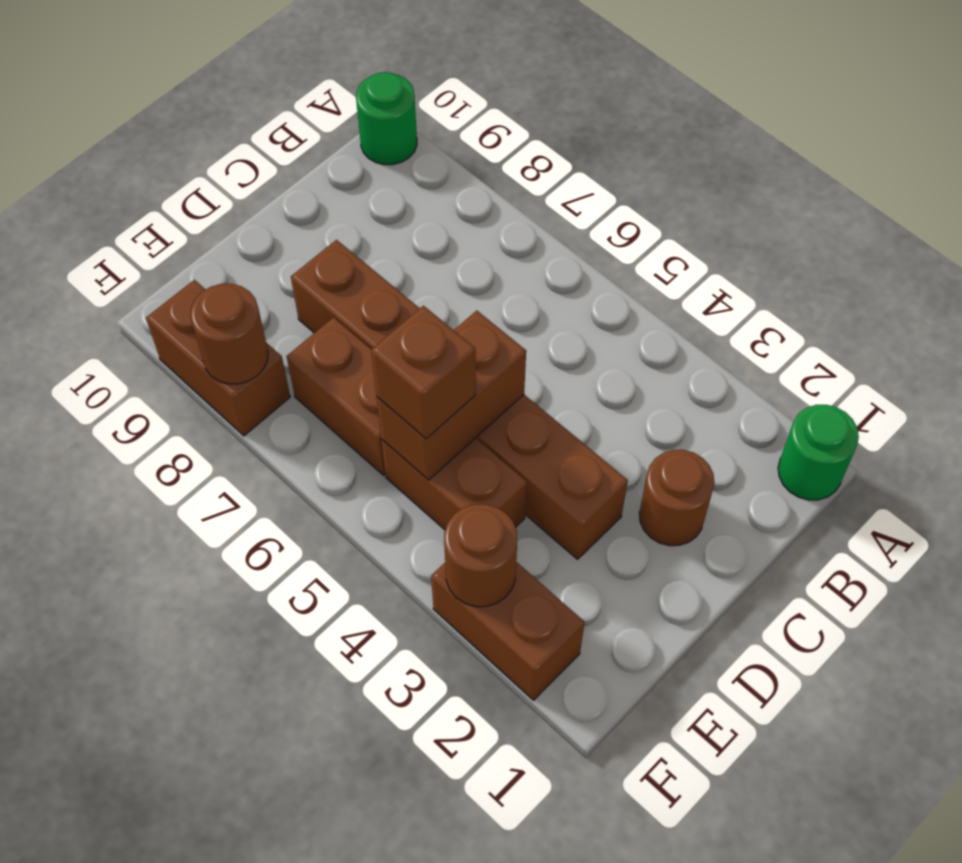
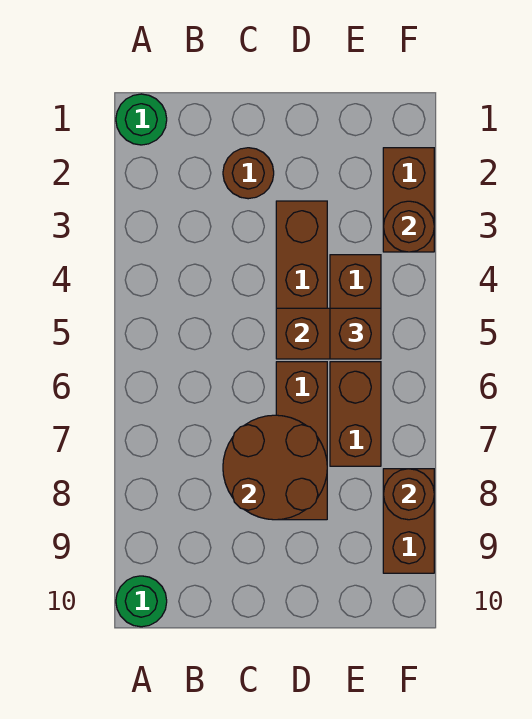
none -> brown round brick C7:D8 level 2

